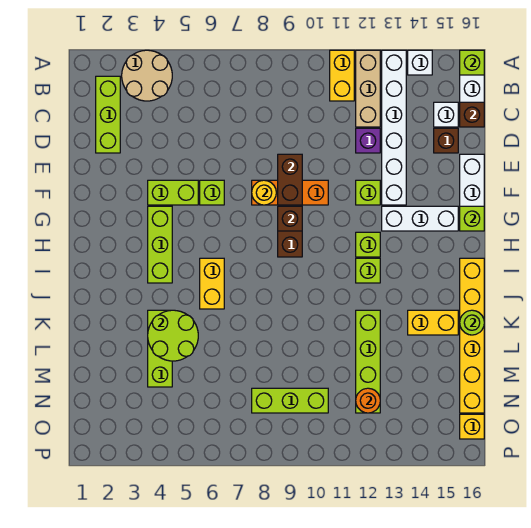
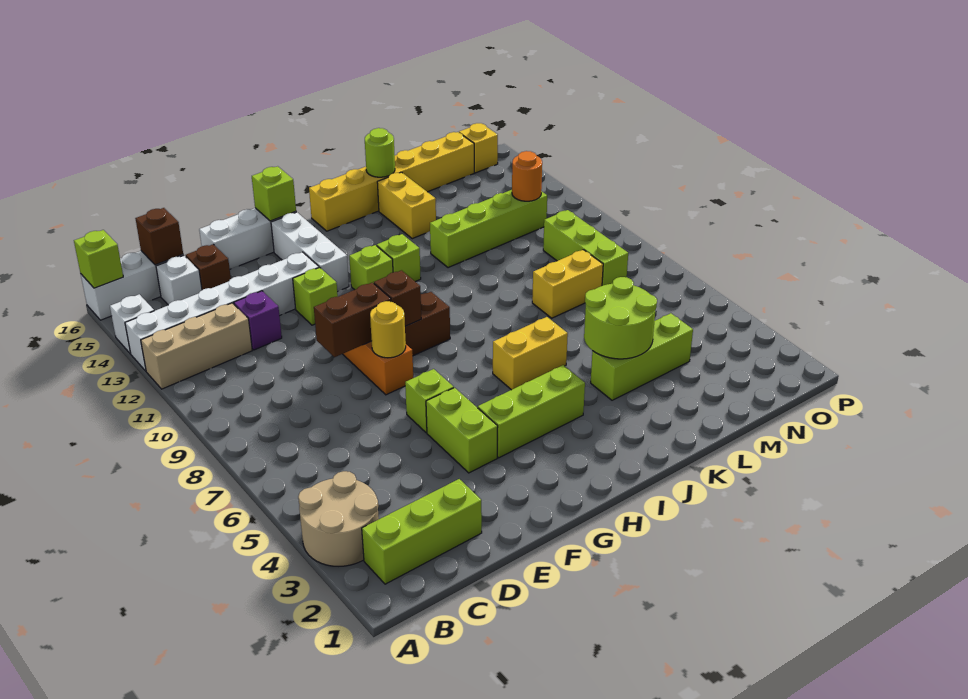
yellow brick A11:B11 level 1 -> yellow brick L8:M8 level 1

